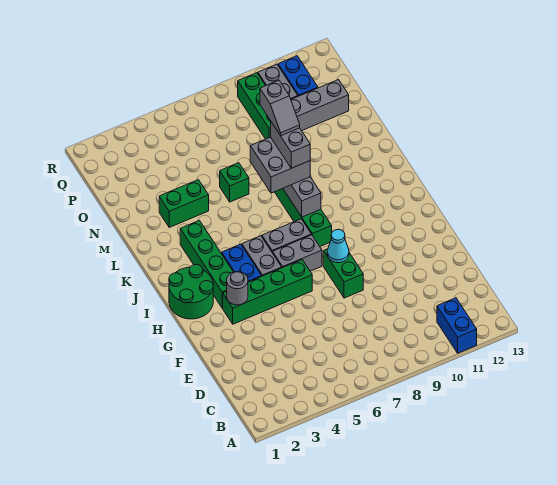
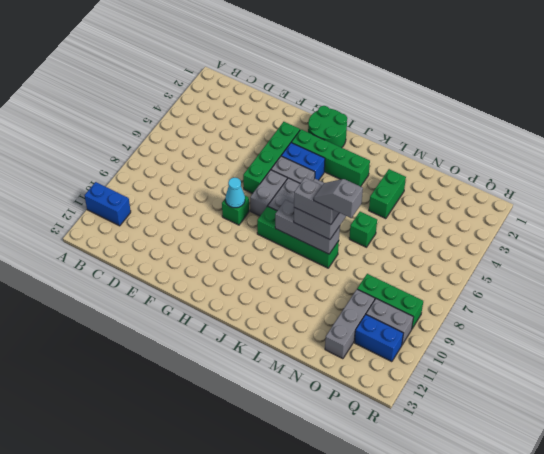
green brick F8:G8 level 1 -> green brick G8 level 1
grey round brick G3 level 2 -> none

